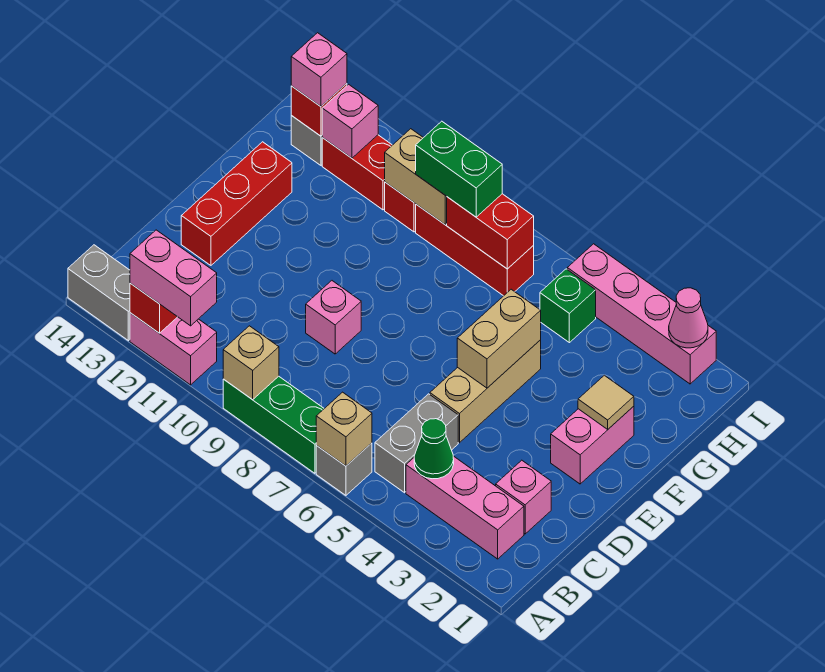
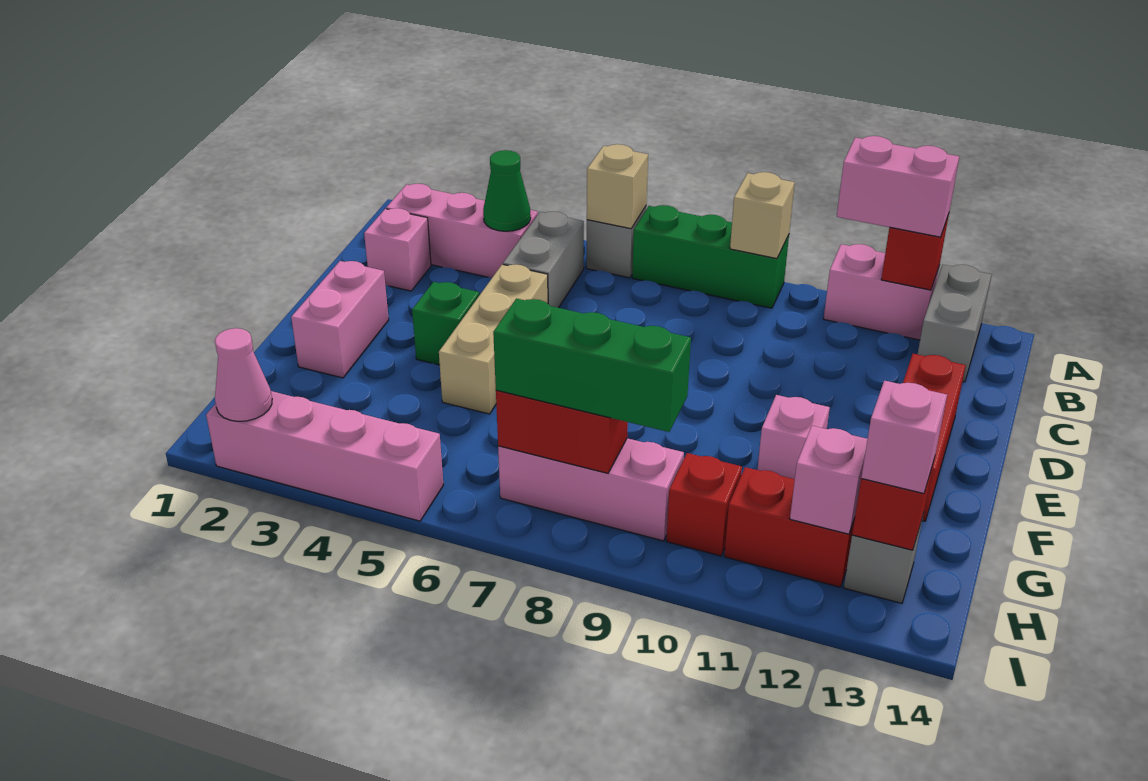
grey brick A13:A14 level 1 -> grey brick A13:B13 level 1
pink brick D9 level 1 -> pink brick F11 level 1
tan brick E5:F5 level 2 -> none
tan tile F2 level 2 -> none
green brick H5 level 1 -> green brick E4 level 1
red brick H7:H9 level 1 -> pink brick H7:H9 level 1
green brick H8:H9 level 3 -> green brick H7:H9 level 3
tan brick H9:H10 level 2 -> none

